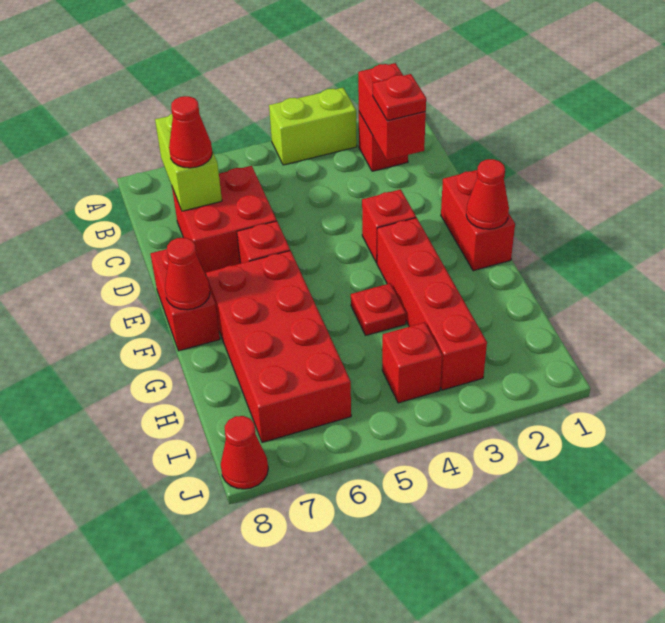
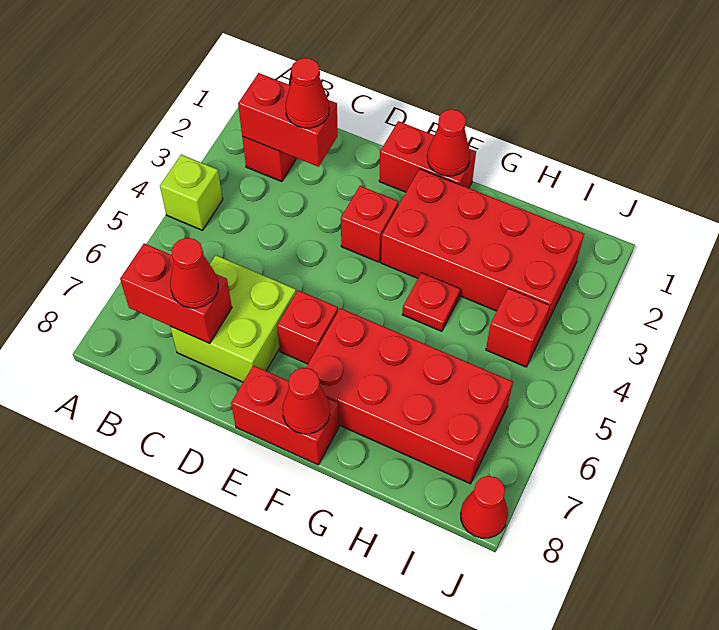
lime brick A3:A4 level 1 -> lime brick A4 level 1
lime brick B7:C7 level 2 -> red brick B7:C7 level 2
red plate C2 level 3 -> red cone C2 level 3
red brick C6:D7 level 1 -> lime brick C6:D7 level 1
red brick F3:I3 level 1 -> red brick F2:I3 level 1

